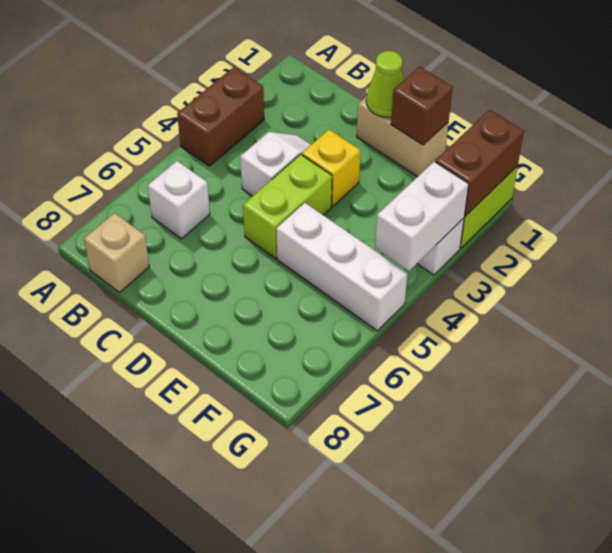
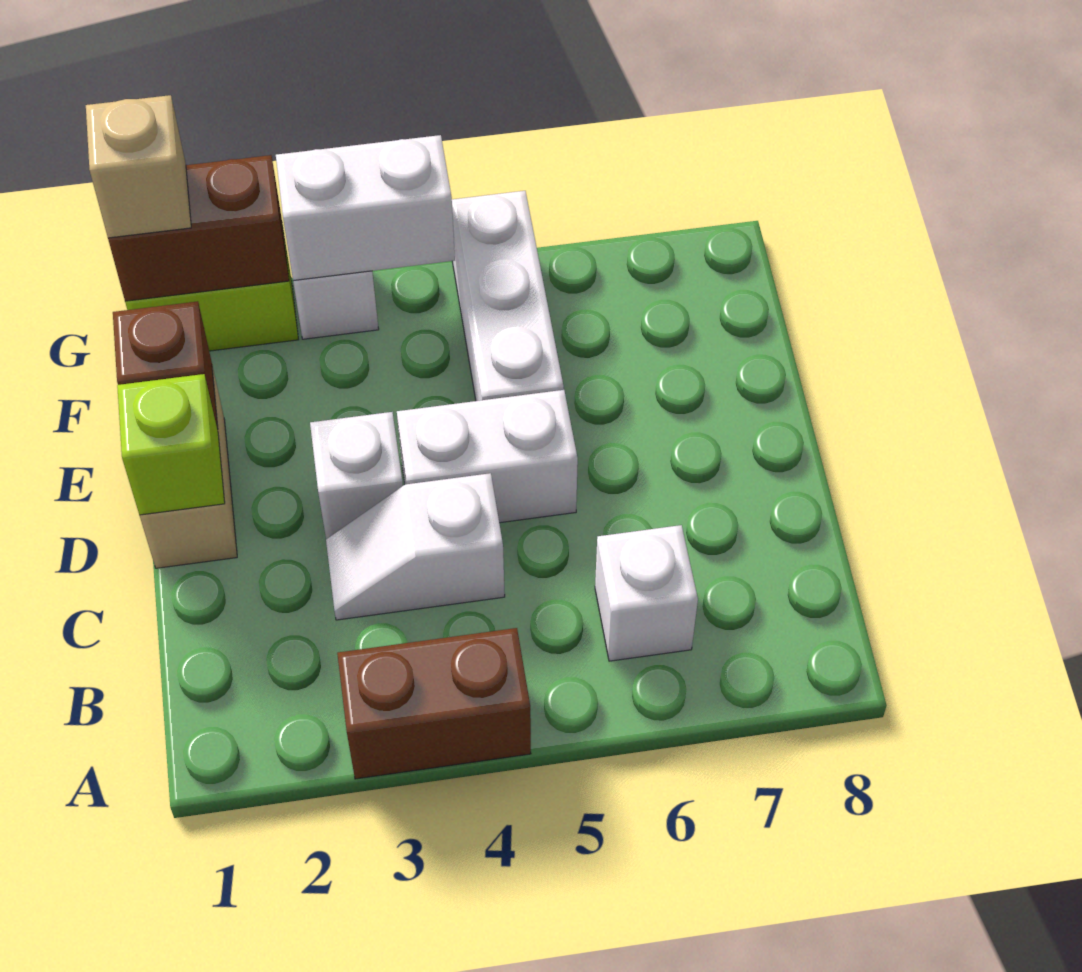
tan brick B8 level 1 -> tan brick G1 level 3
lime cone D1 level 2 -> lime brick D1 level 2
yellow brick D3 level 1 -> white brick D3 level 1
lime brick D4:D5 level 1 -> white brick D4:D5 level 1

